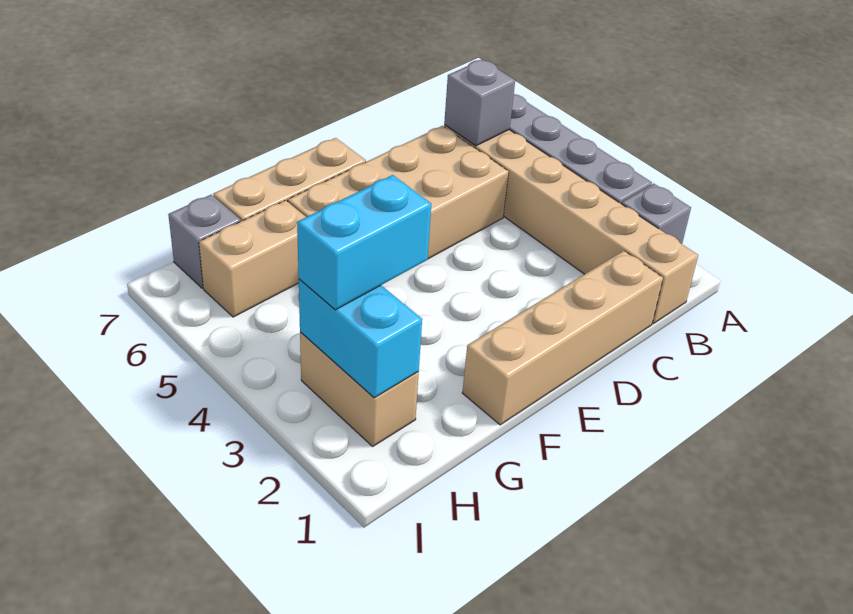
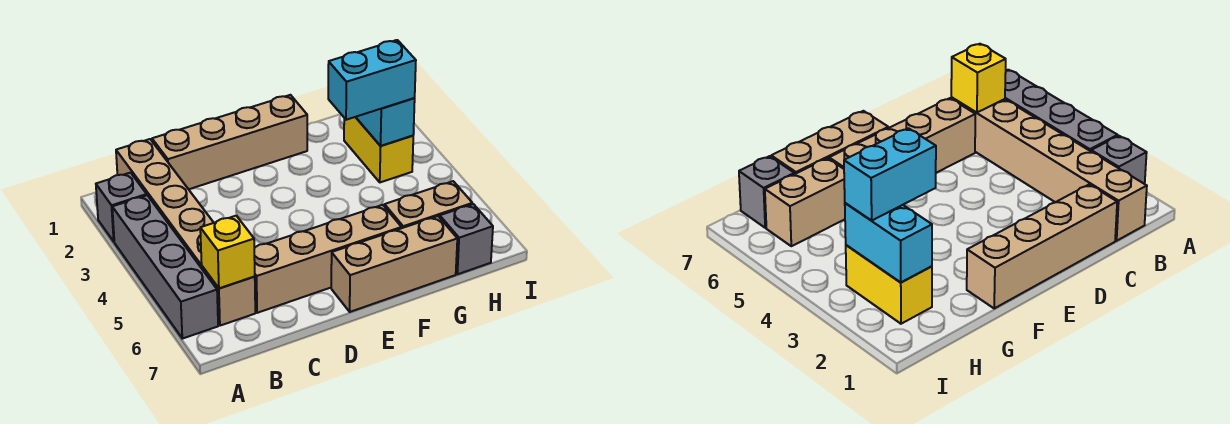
grey brick B6 level 2 -> yellow brick B6 level 2
tan brick C5:F6 level 1 -> tan brick C6:F6 level 1
tan brick H2:H3 level 1 -> yellow brick H2:H3 level 1

